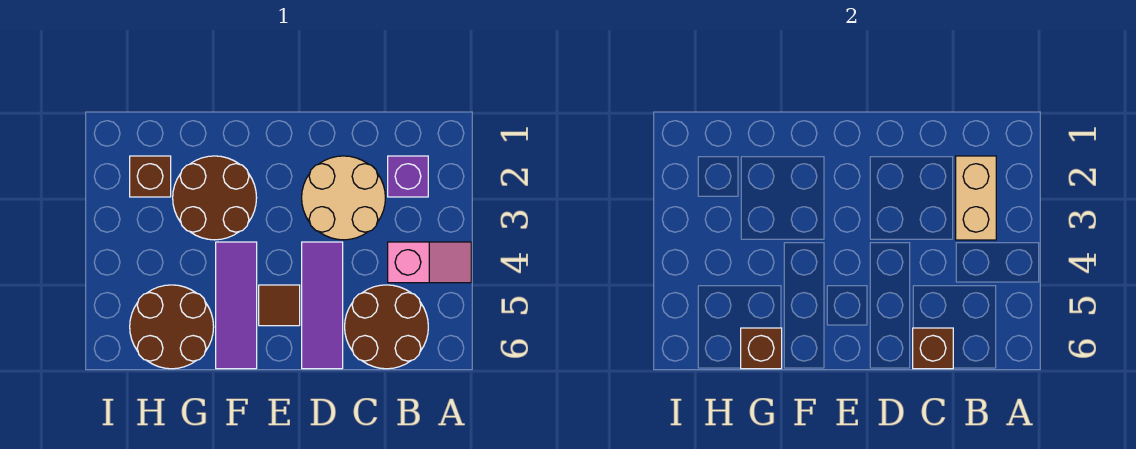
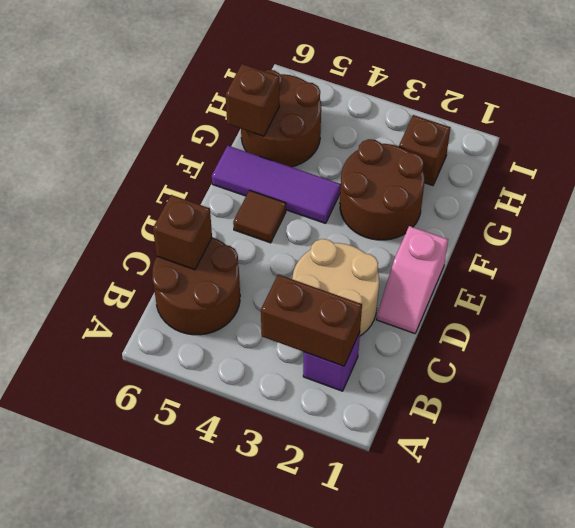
pink slope A4:B4 level 1 top B -> pink slope D1:E1 level 1 top E
tan brick B2:B3 level 2 -> brown brick B2:B3 level 2
purple tile D4:D6 level 1 -> none

